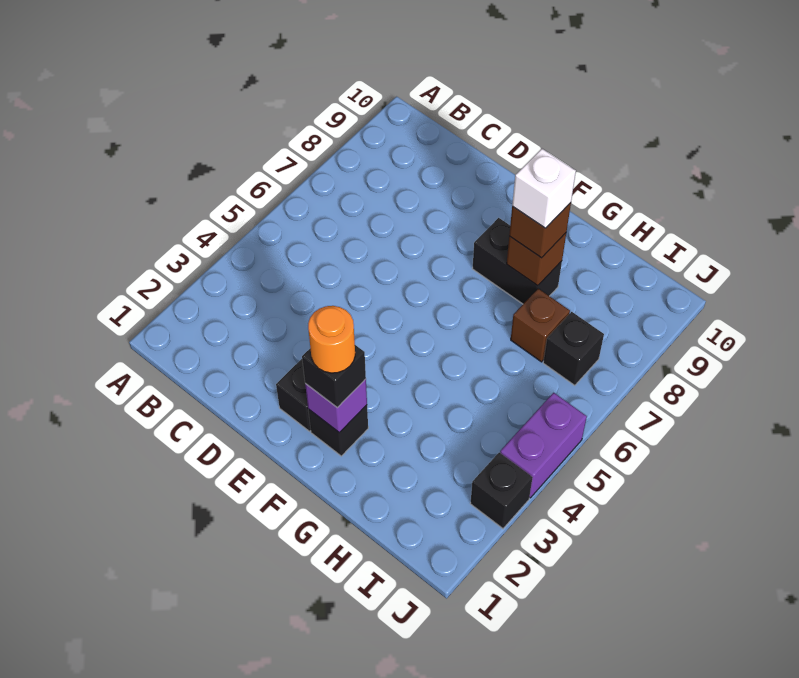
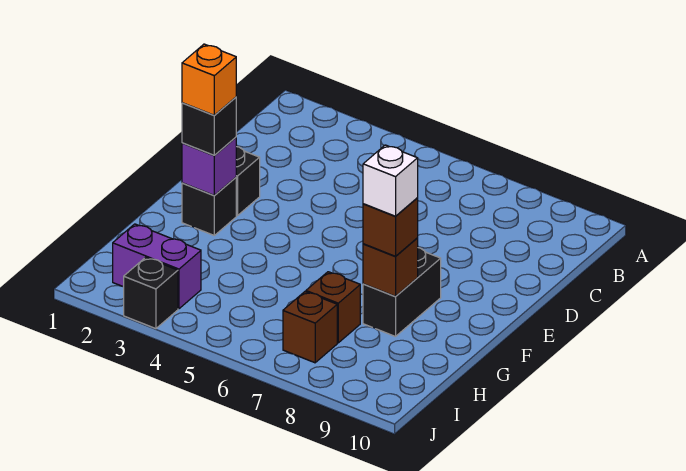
orange round brick F2 level 4 -> orange brick F2 level 4
black brick I7 level 1 -> brown brick I7 level 1
purple brick J4:J5 level 1 -> purple brick I2:I3 level 1

